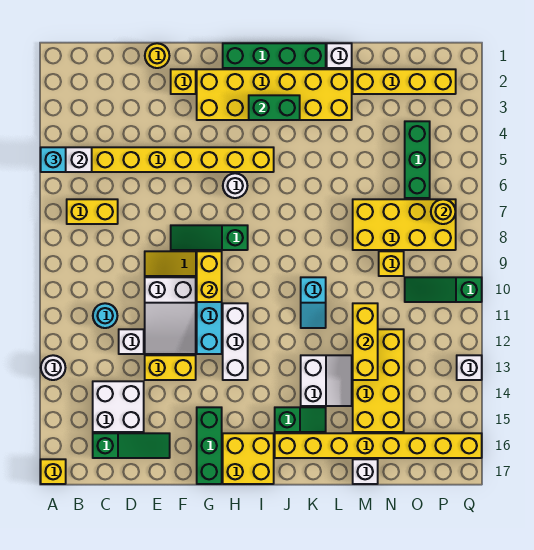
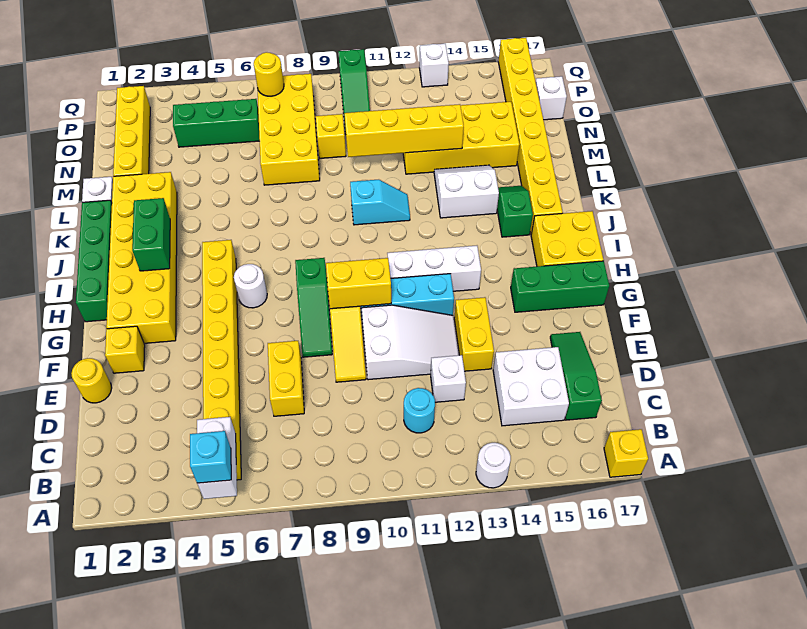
yellow brick B7:C7 level 1 -> yellow brick D7:E7 level 1
yellow brick M11:M13 level 2 -> yellow brick M10:M13 level 2
white brick M17 level 1 -> white brick O17 level 1

